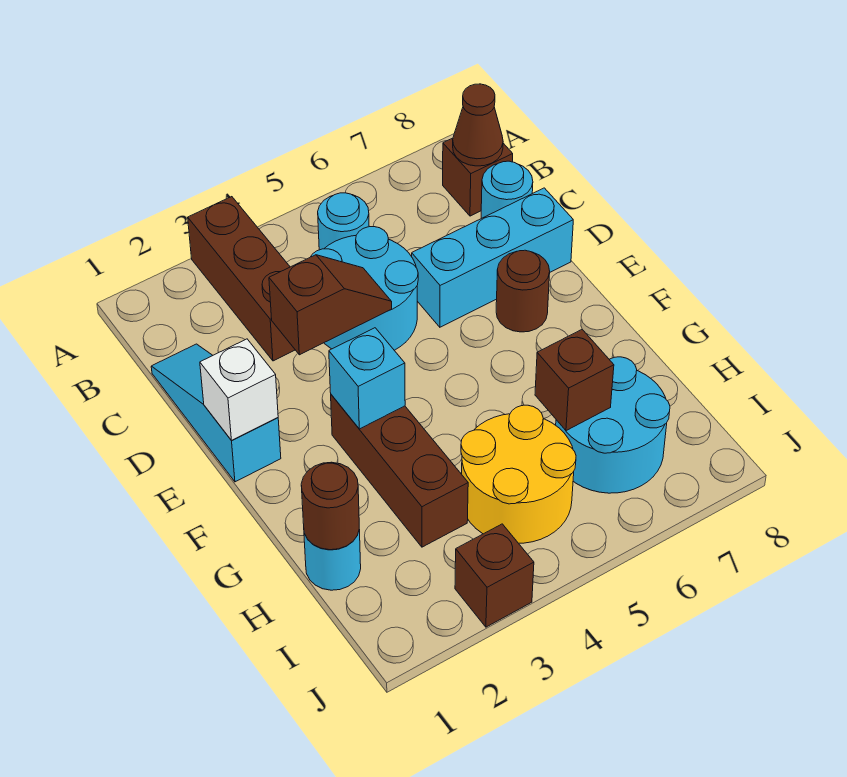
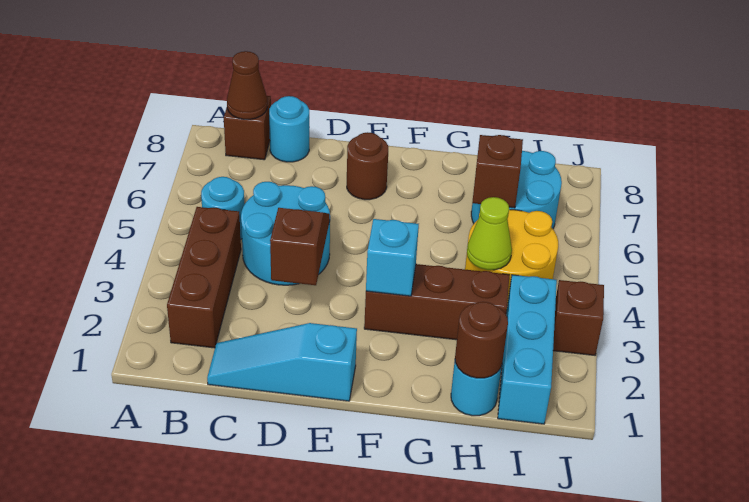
brown brick A3:C3 level 1 -> brown brick B2:B4 level 1
cyan brick D6:D8 level 1 -> cyan brick I1:I3 level 1
white brick E1 level 2 -> none
none -> lime cone H4 level 2

